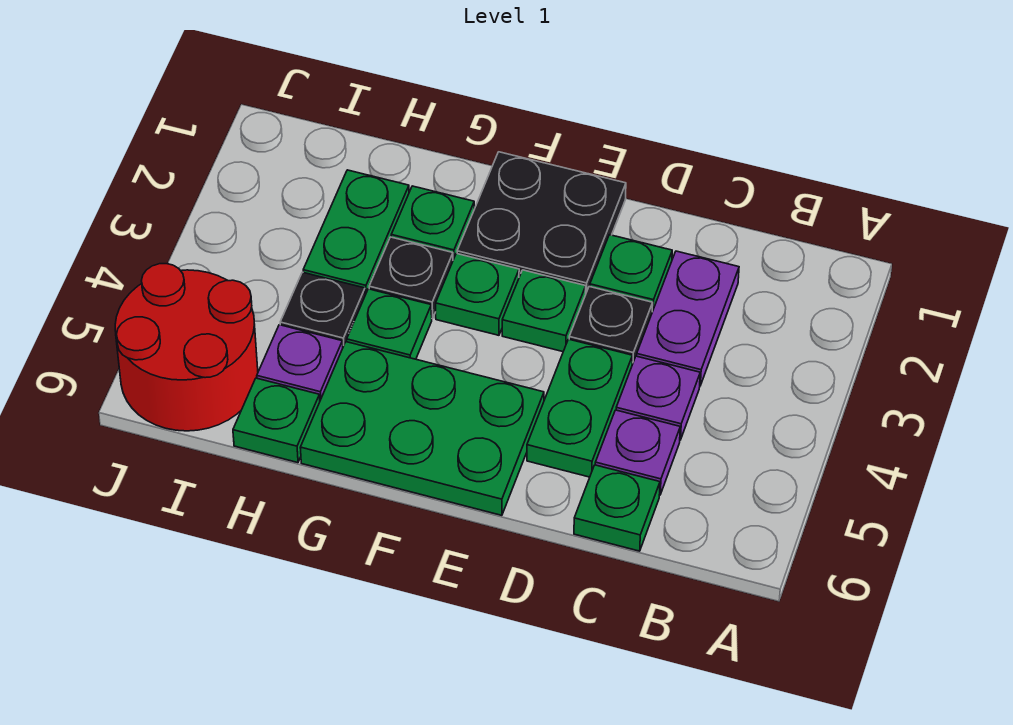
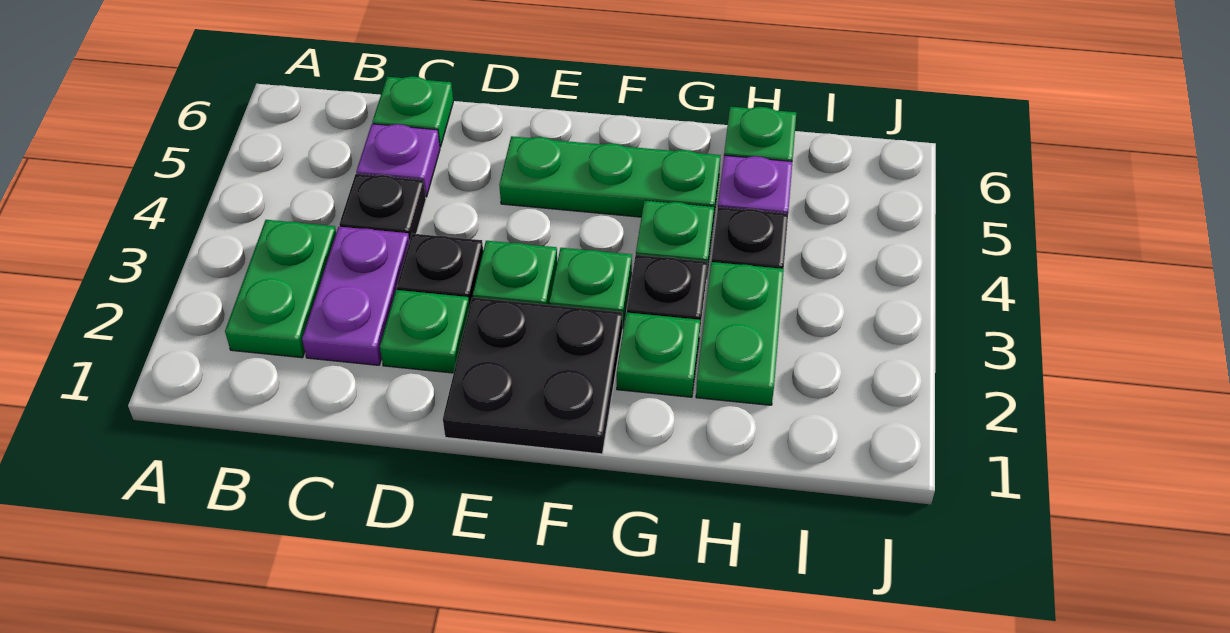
purple plate C4 level 1 -> black plate C4 level 1
green plate D4:D5 level 1 -> green plate B2:B3 level 1
green plate E5:G6 level 1 -> green plate E5:G5 level 1
red round brick I5:J6 level 1 -> none

